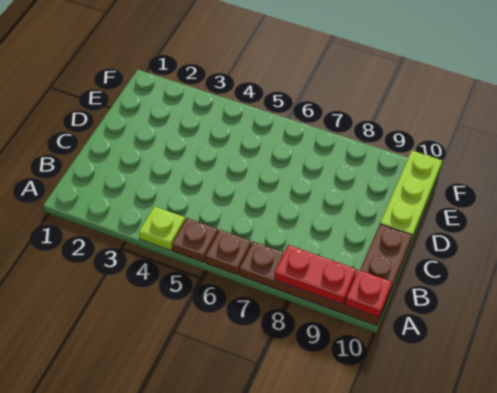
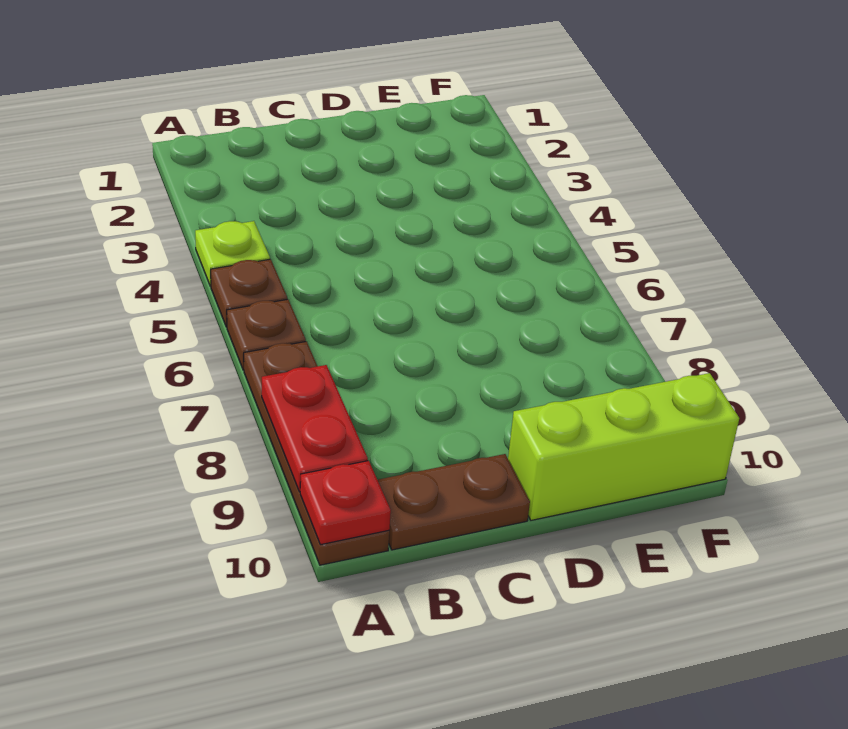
lime plate D10:F10 level 1 -> lime brick D10:F10 level 1

